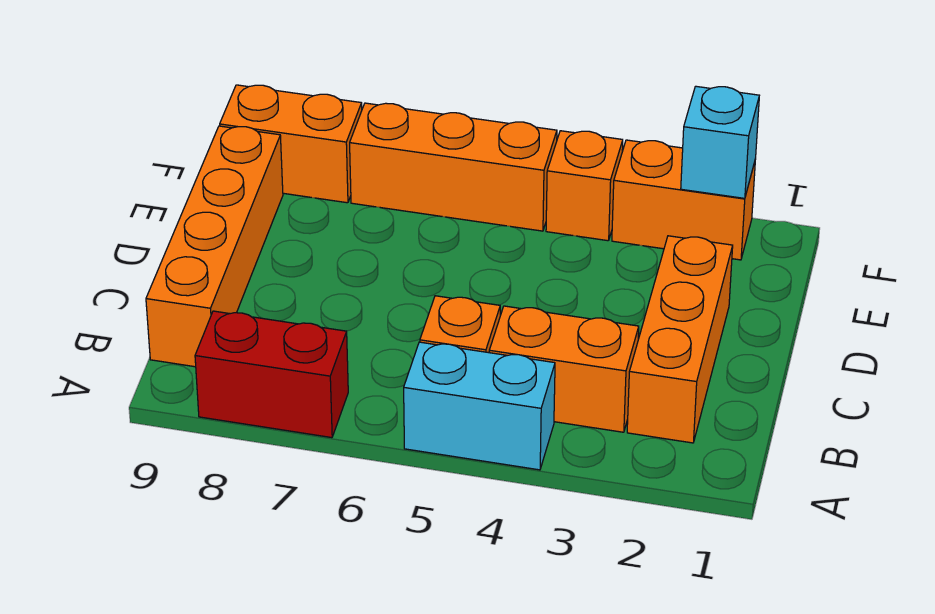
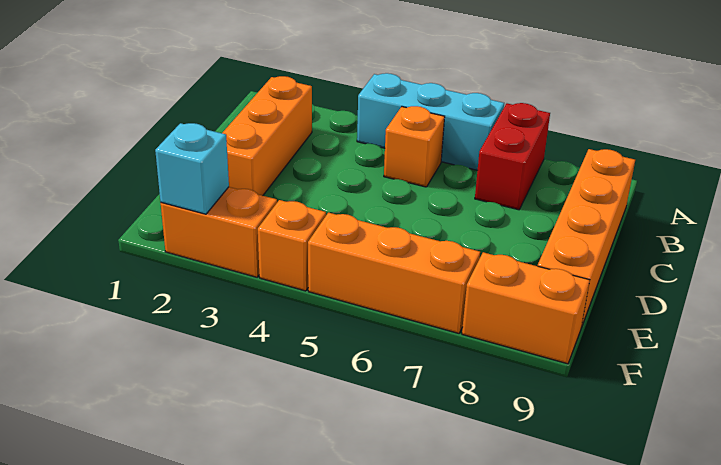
cyan brick A4:A5 level 1 -> cyan brick A4:A6 level 1
red brick A7:A8 level 1 -> red brick A7:B7 level 1
orange brick B3:B4 level 1 -> none

